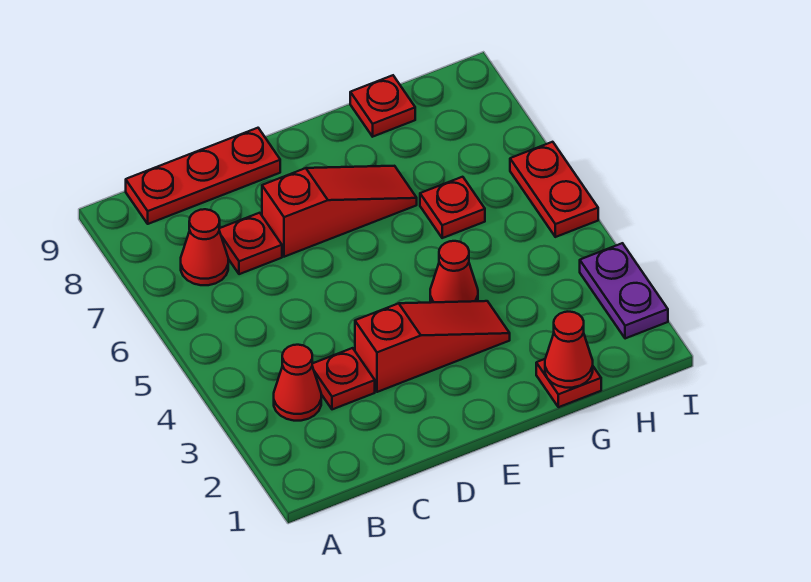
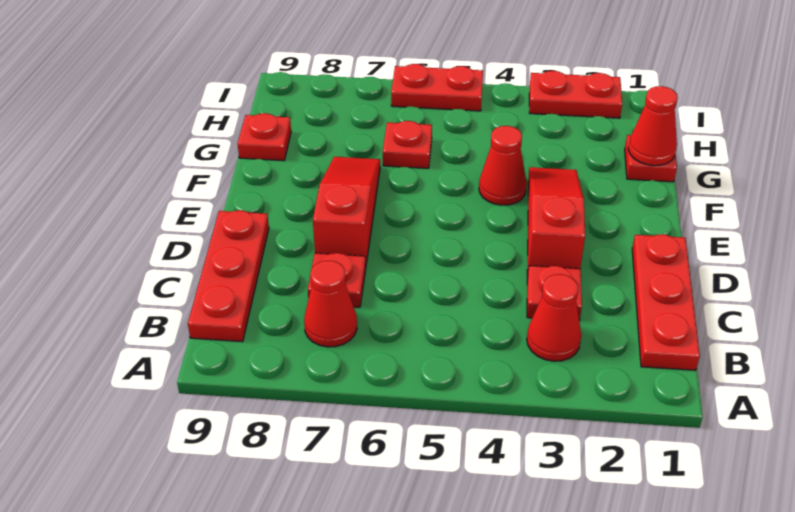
none -> red plate B1:D1 level 1
purple plate I2:I3 level 1 -> red plate I2:I3 level 1

